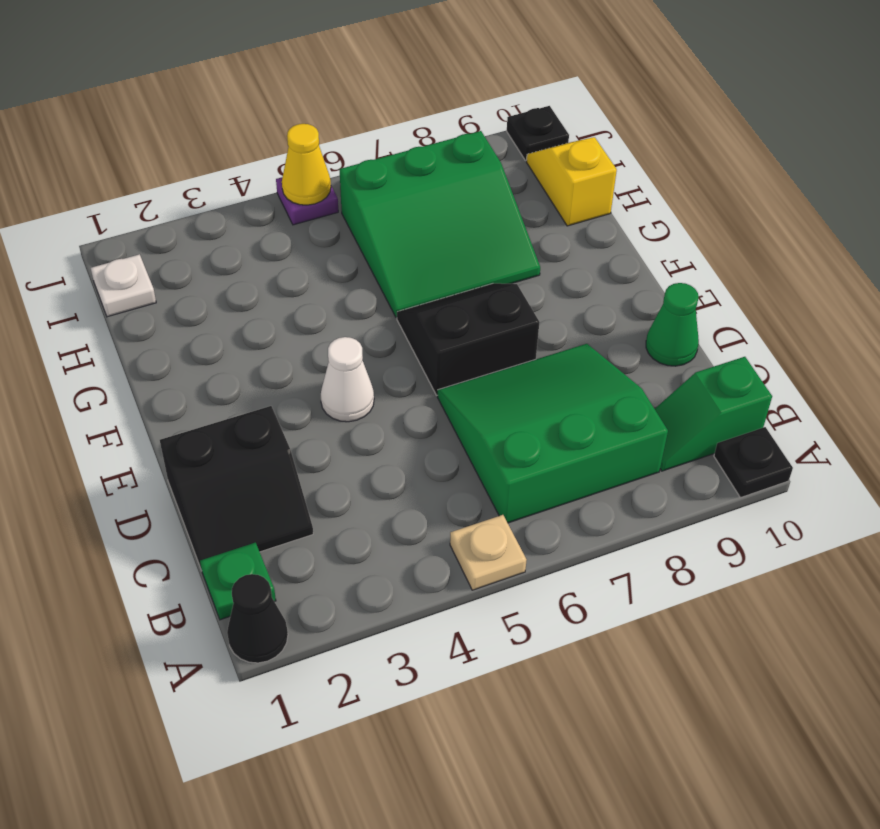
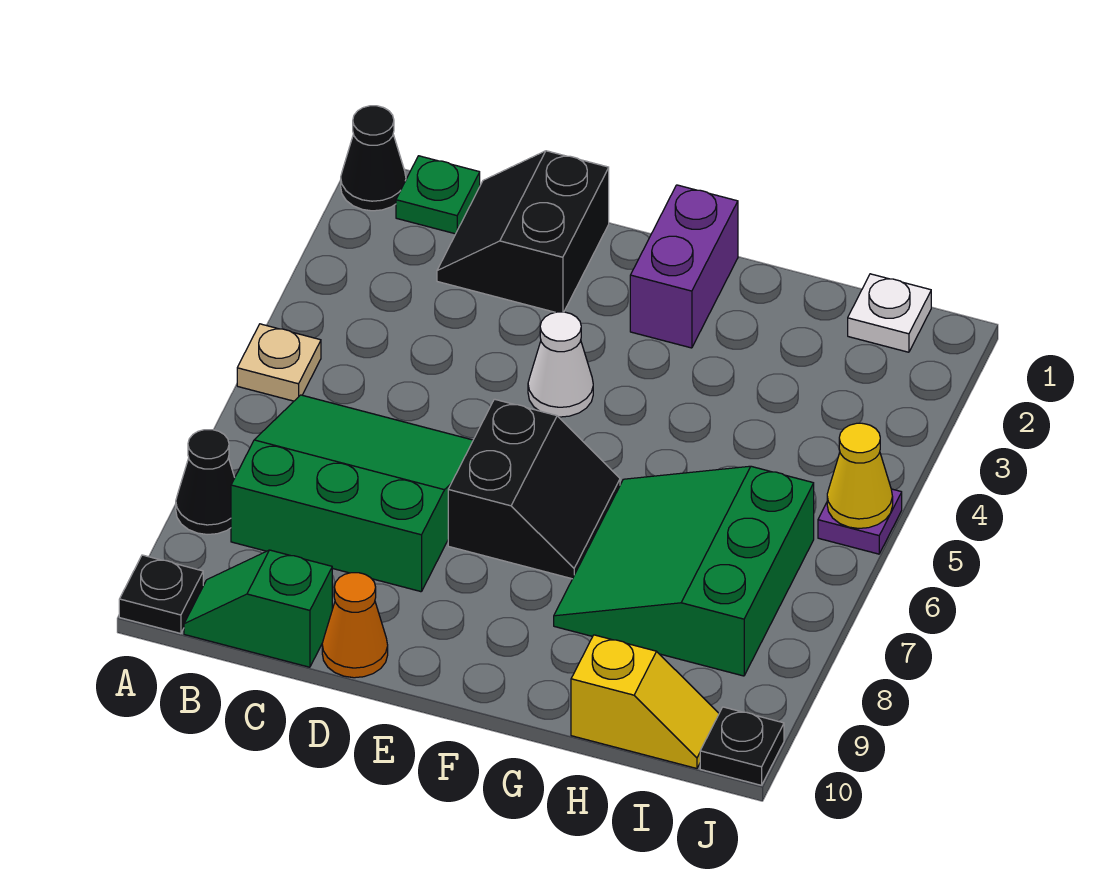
none -> black cone A8 level 1
green slope B6:D8 level 1 top B -> green slope B6:D8 level 1 top 8
green slope B9:B10 level 1 top 10 -> green slope B10:C10 level 1 top C
green cone D10 level 1 -> orange cone D10 level 1
none -> purple brick F1:F2 level 1

